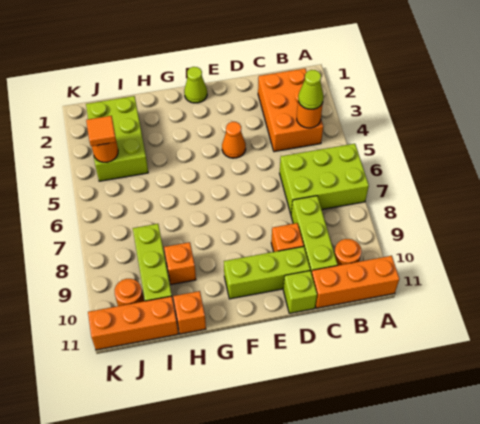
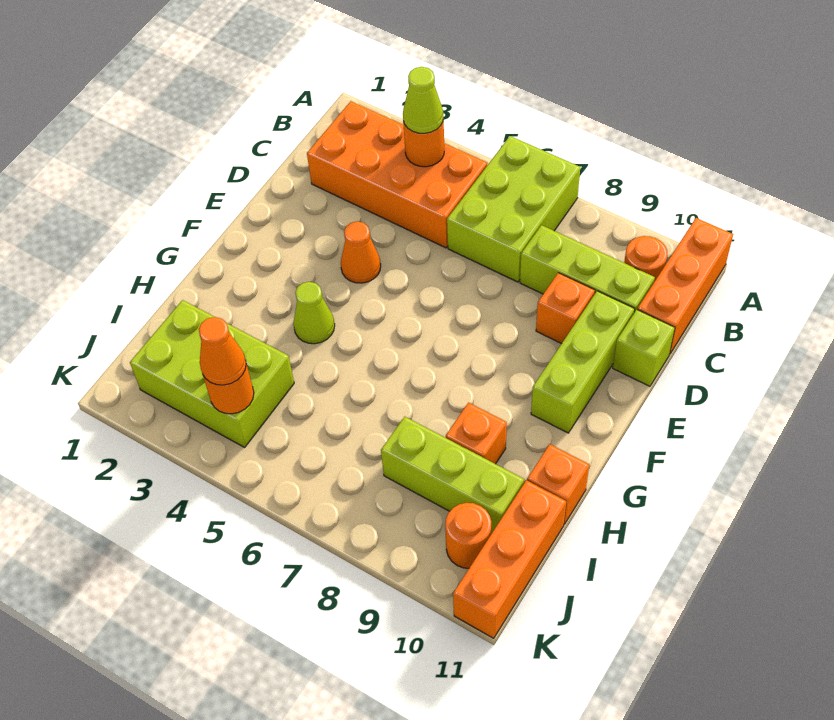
orange brick B2:C4 level 1 -> orange brick B2:C5 level 1
lime cone F1 level 1 -> lime cone G4 level 1
orange tile J4 level 3 -> orange cone J4 level 3

